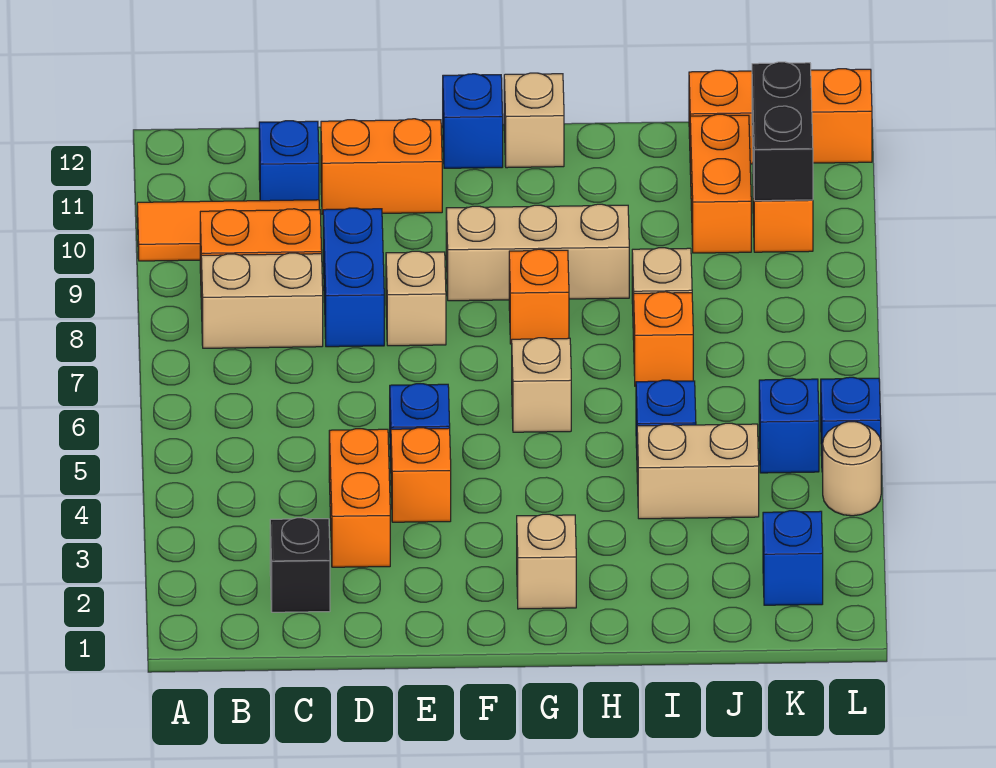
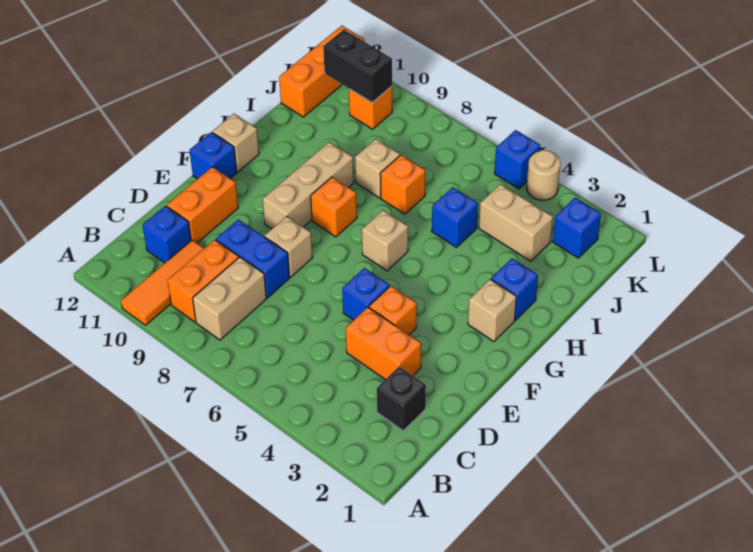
tan brick I4:J4 level 1 -> tan brick J3:J4 level 1
orange brick J10:J11 level 1 -> none
blue brick K5 level 1 -> blue brick H2 level 1

